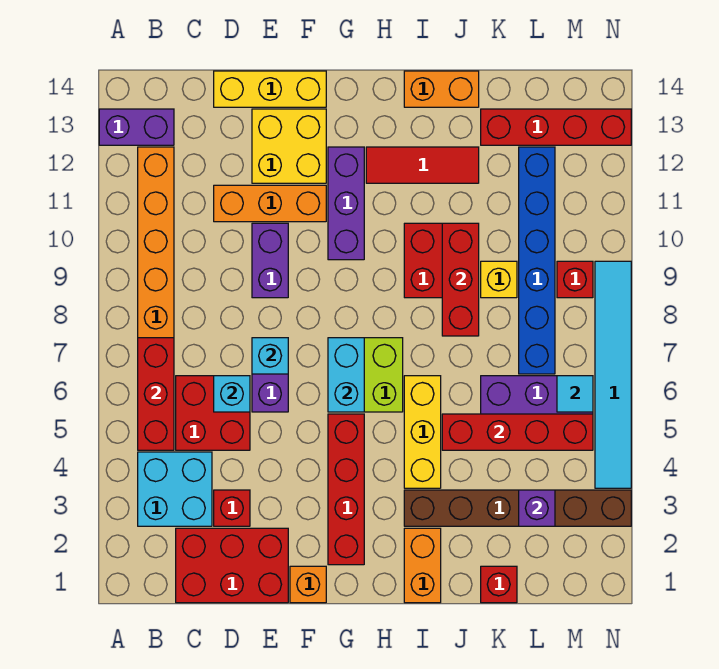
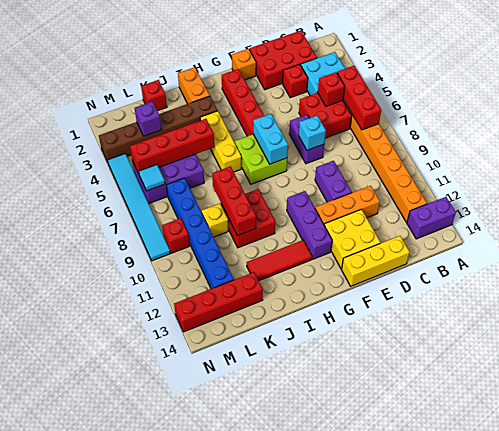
none -> red brick C5 level 2
cyan brick D6 level 2 -> none
orange brick I14:J14 level 1 -> none

